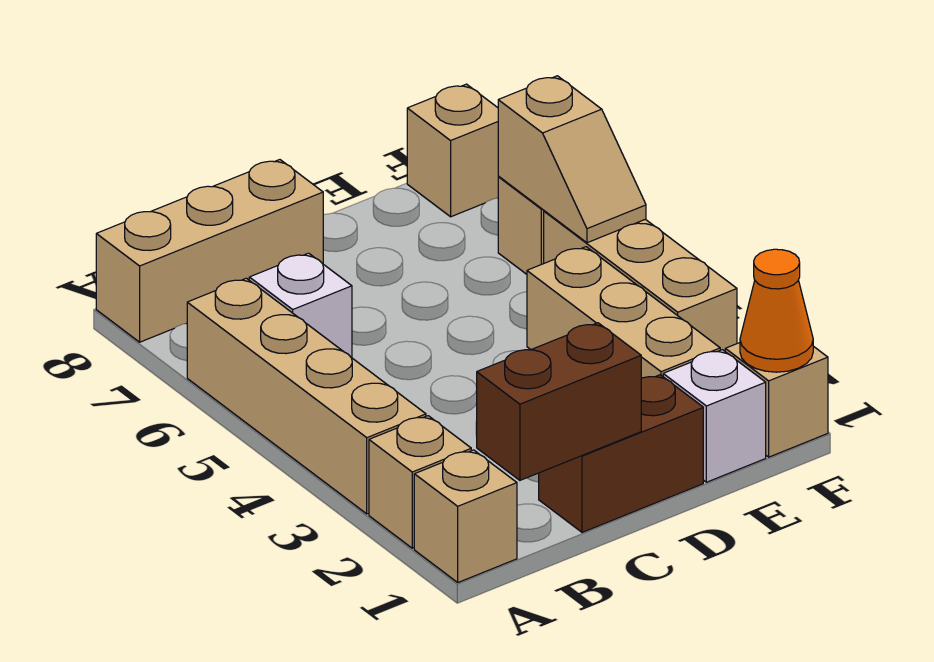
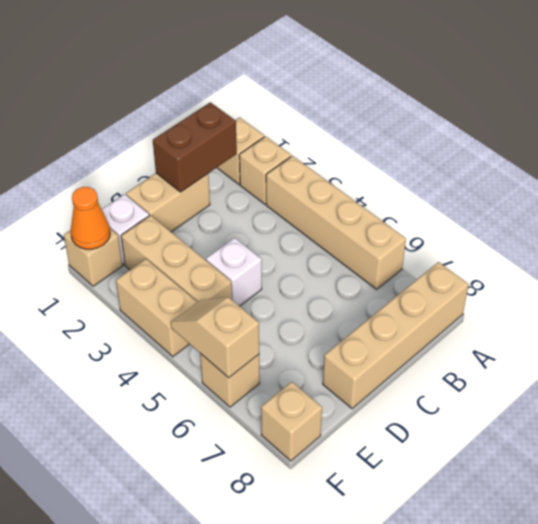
tan brick A8:C8 level 1 -> tan brick A8:D8 level 1
white brick B6 level 1 -> white brick D4 level 1
brown brick C1:D1 level 1 -> tan brick C1:D1 level 1
tan brick F3:F5 level 1 -> tan brick F3:F4 level 1

